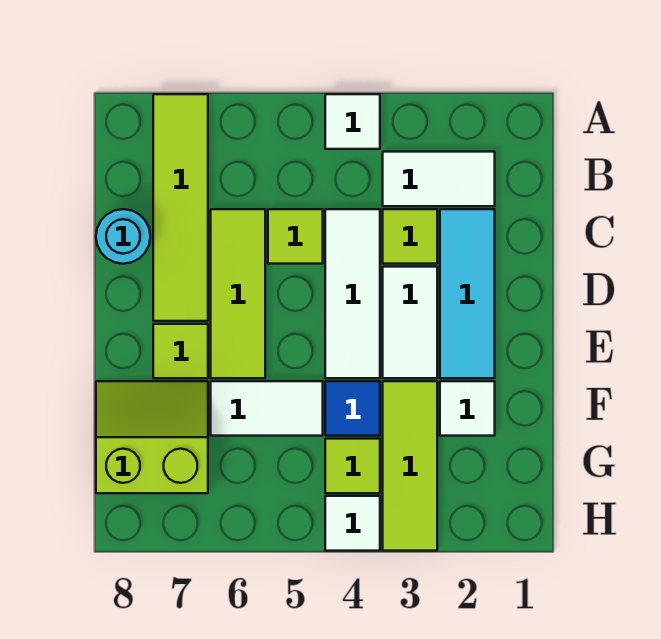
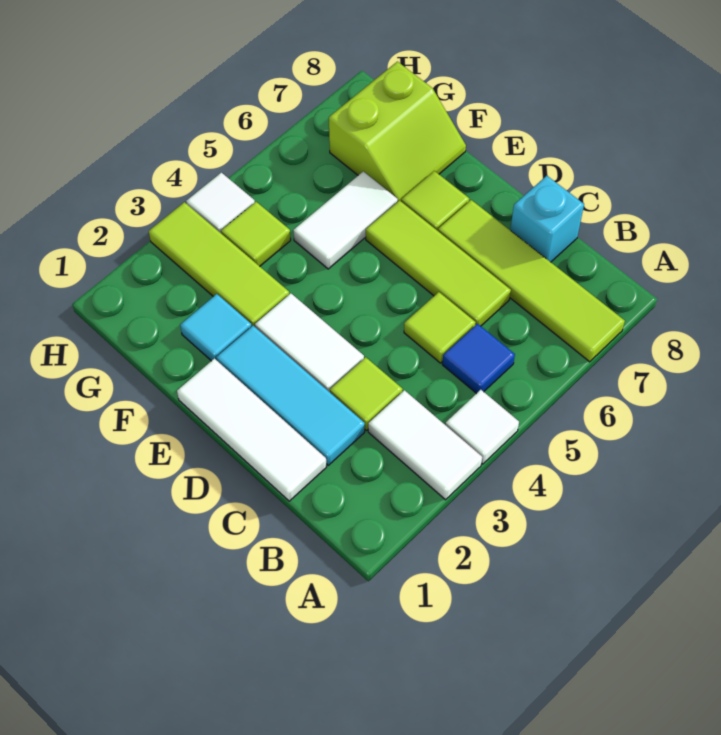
white tile B2:B3 level 1 -> white tile A3:B3 level 1
white tile C4:E4 level 1 -> white tile C1:E1 level 1
cyan round brick C8 level 1 -> cyan brick C8 level 1
white tile F2 level 1 -> cyan tile F2 level 1
blue tile F4 level 1 -> blue tile B5 level 1

